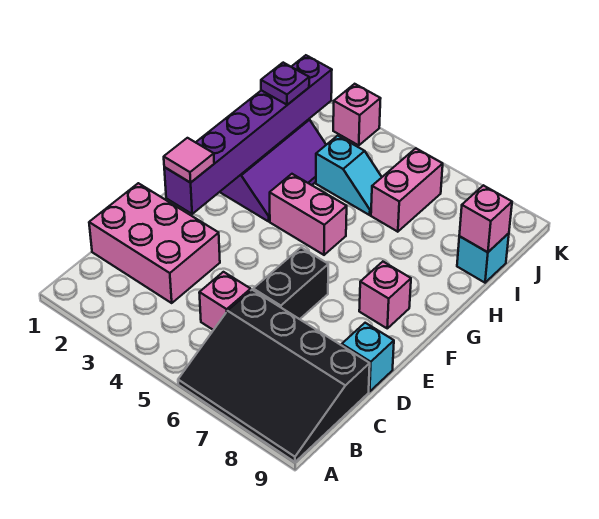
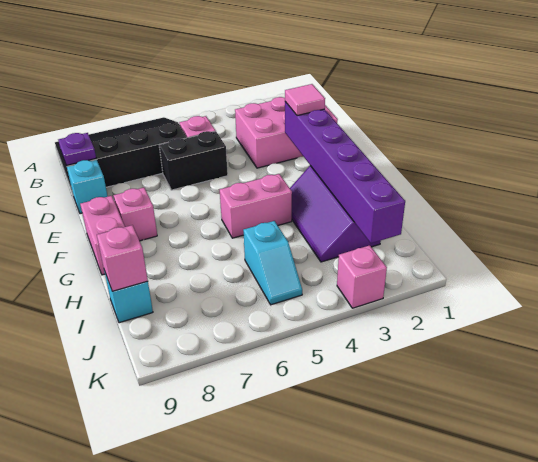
black brick D6:E6 level 1 -> black brick D5:D6 level 1
purple plate I2 level 3 -> purple plate C9 level 2
cyan slope I4:I5 level 1 top 4 -> cyan slope I5:J5 level 1 top I
pink brick I6:J6 level 1 -> pink brick F9:G9 level 1

